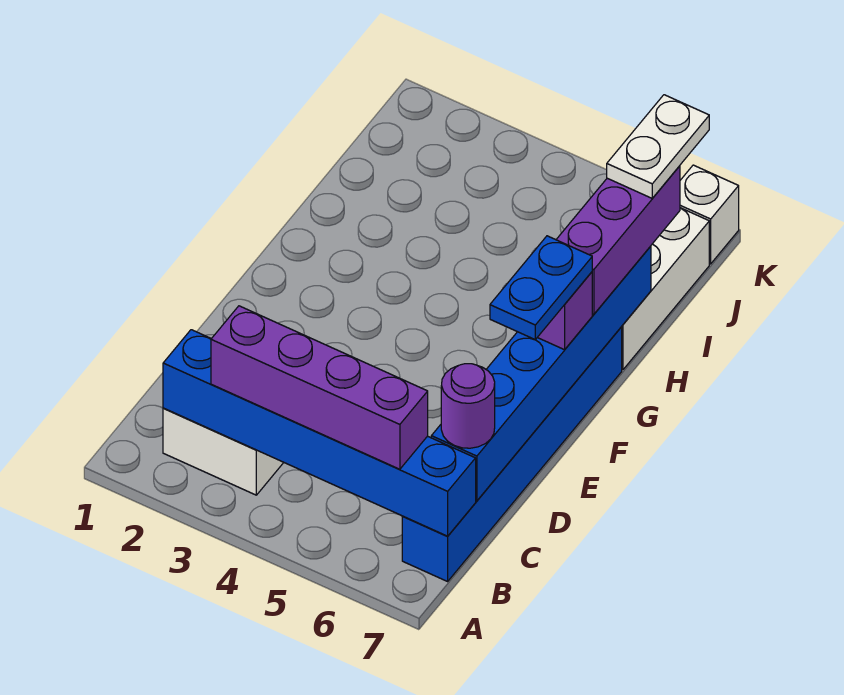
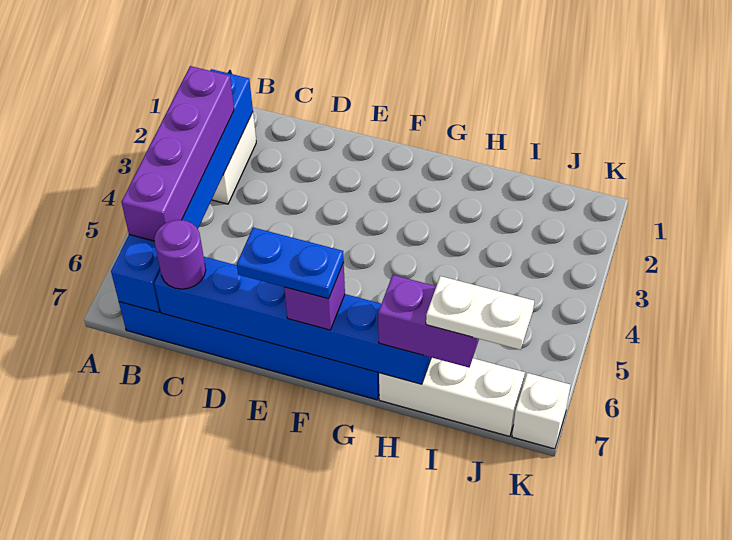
purple brick G7:I7 level 3 -> purple brick H7:I7 level 3

